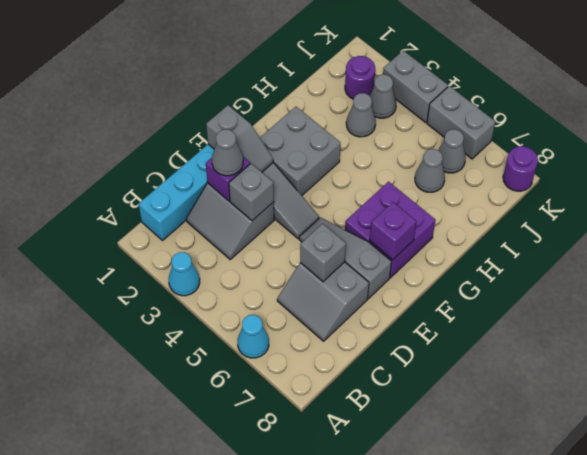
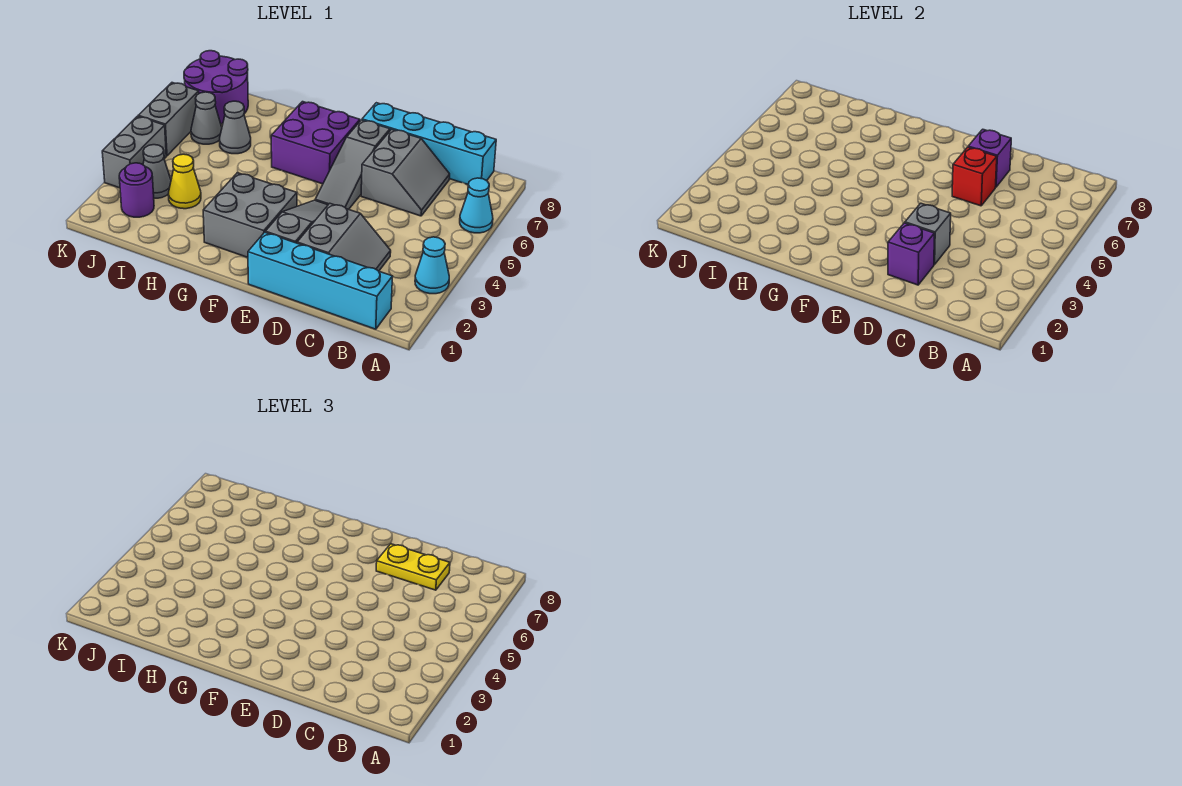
none -> cyan brick B8:E8 level 1
none -> yellow plate C7:D7 level 3
grey cone D2 level 3 -> none
grey brick D6 level 2 -> red brick D6 level 2
grey slope E1:E2 level 2 top 1 -> none
purple brick F7 level 2 -> purple brick D7 level 2
grey cone I3 level 1 -> yellow cone I3 level 1
purple round brick K8 level 1 -> purple round brick J7:K8 level 1

